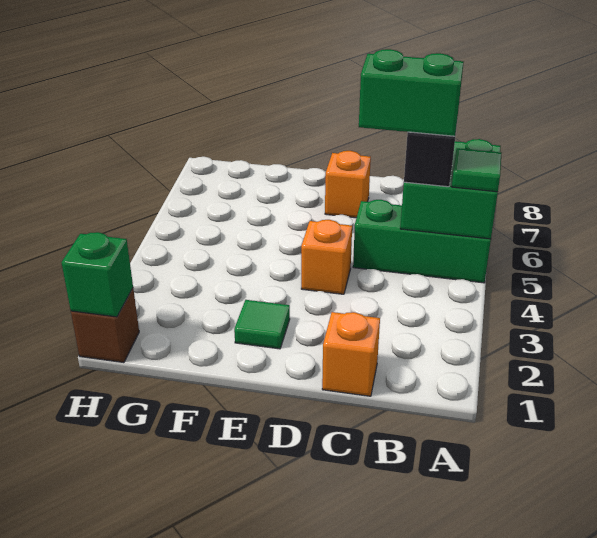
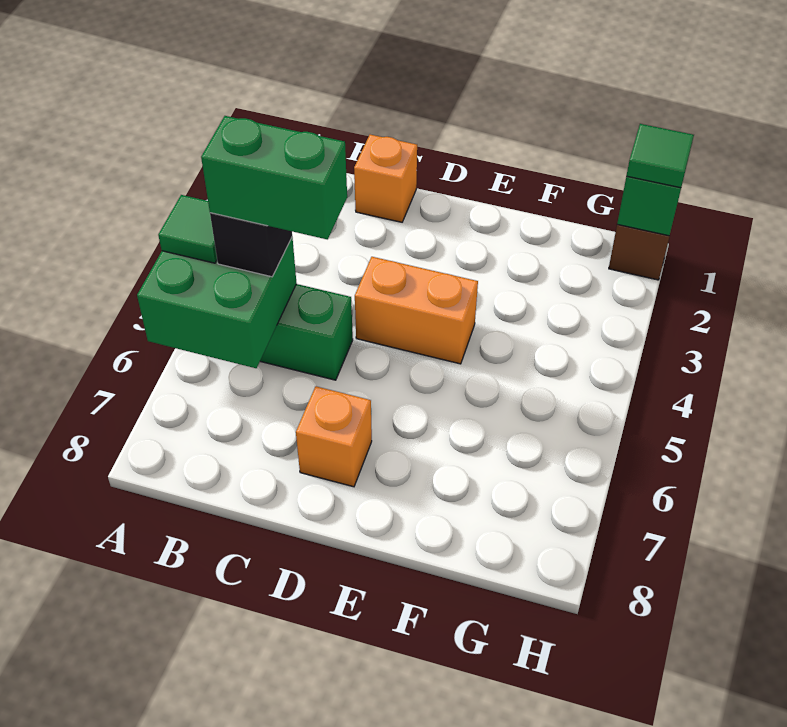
orange brick D4 level 1 -> orange brick D4:E4 level 1
green tile E2 level 1 -> green tile H1 level 3

